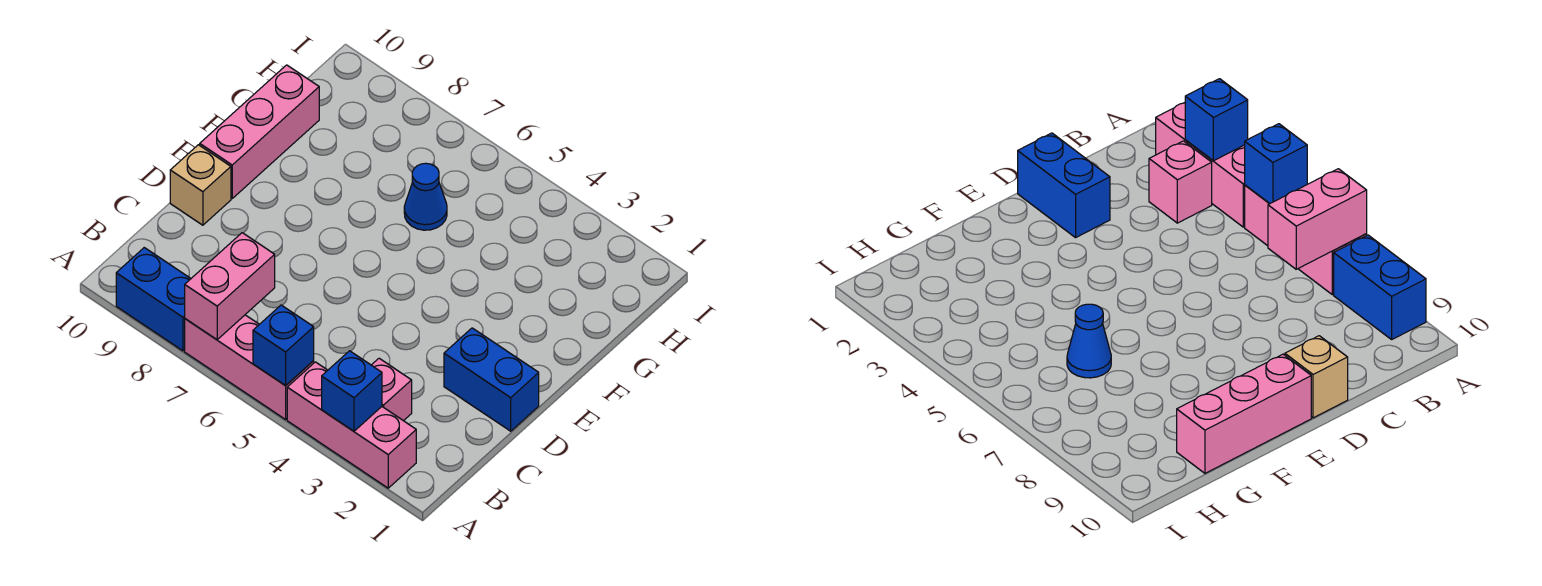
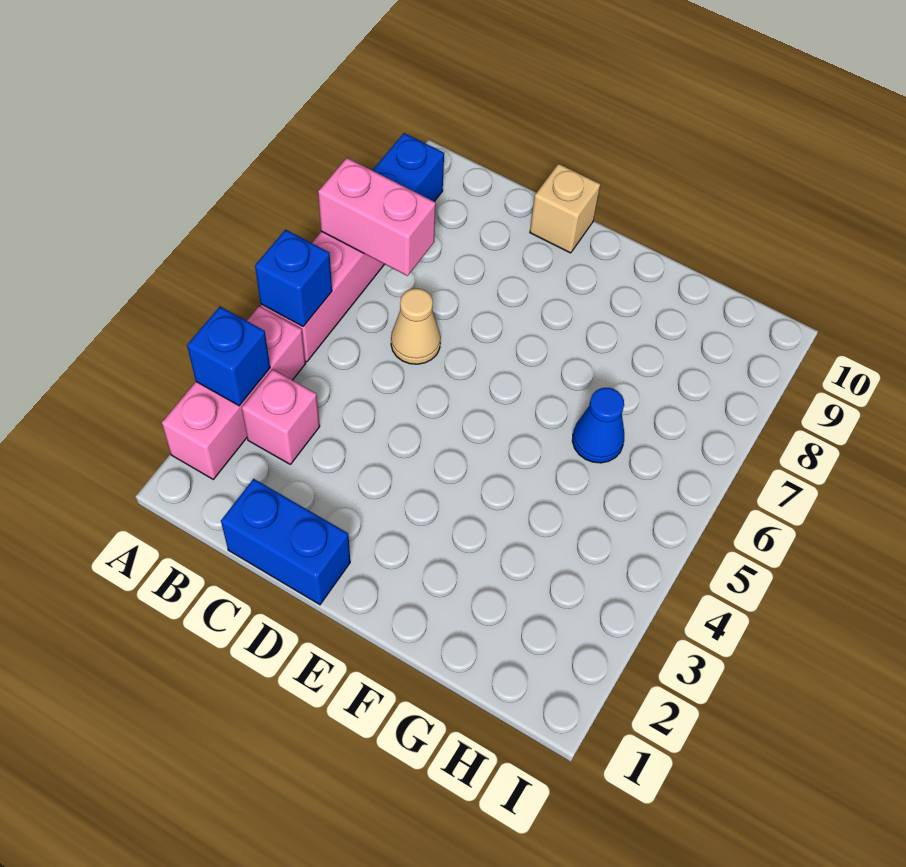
none -> tan cone C6 level 1
blue brick D1:D2 level 1 -> blue brick C1:D1 level 1
pink brick E10:G10 level 1 -> none

